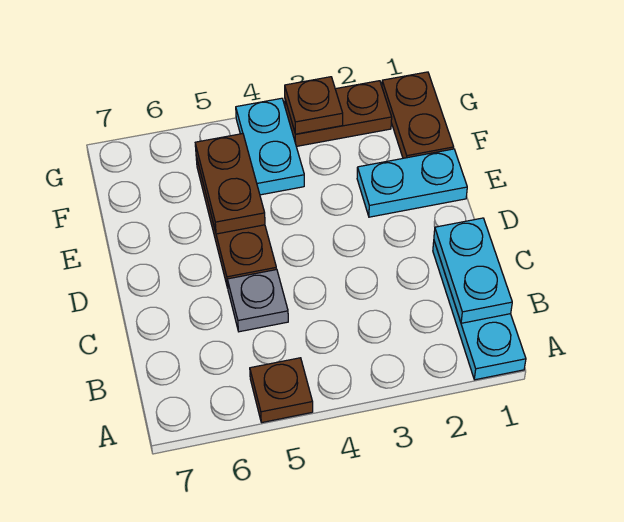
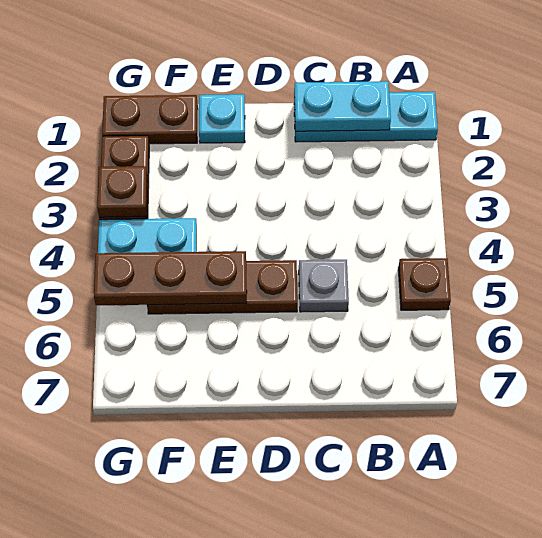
cyan plate E1:E2 level 1 -> cyan plate E1 level 1
brown plate E5:F5 level 2 -> brown plate E5:G5 level 2

